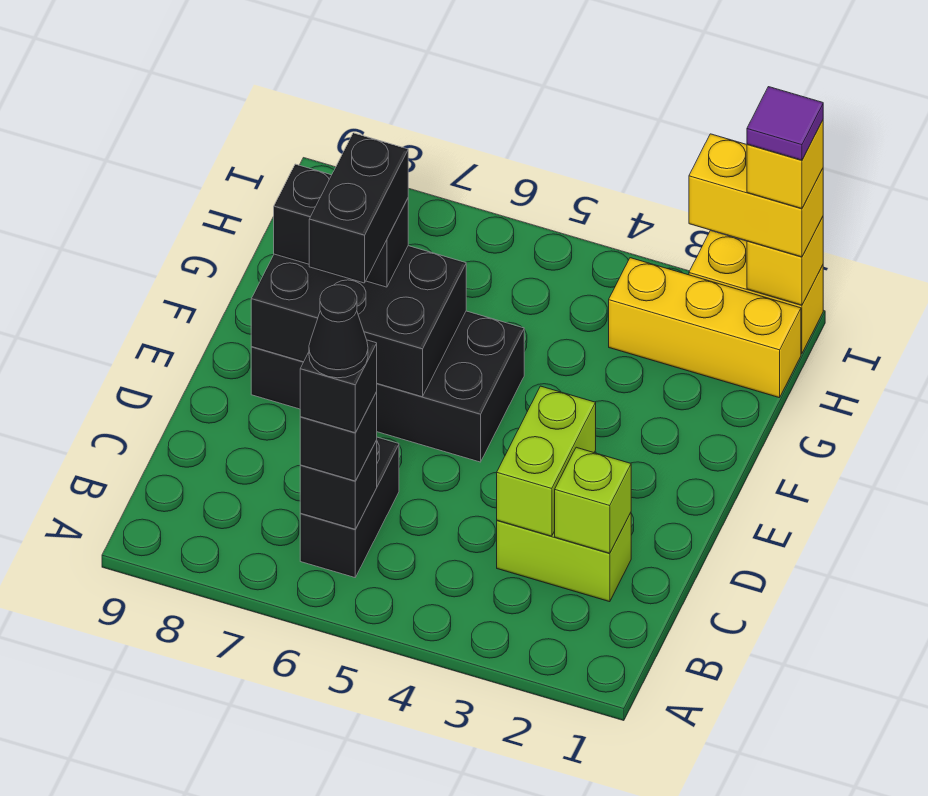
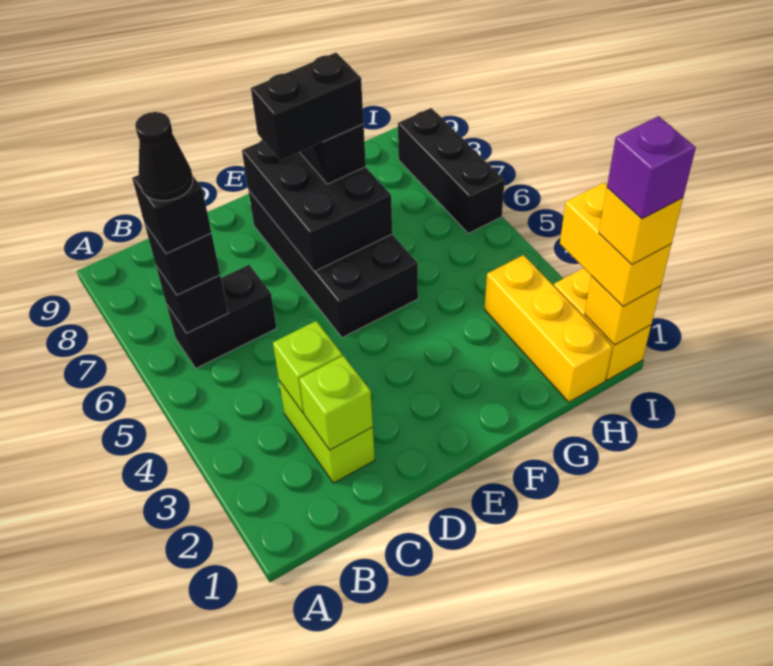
lime brick C3:D3 level 2 -> lime brick C3 level 2
purple tile I1 level 5 -> purple brick I1 level 5
none -> black brick I6:I8 level 1

